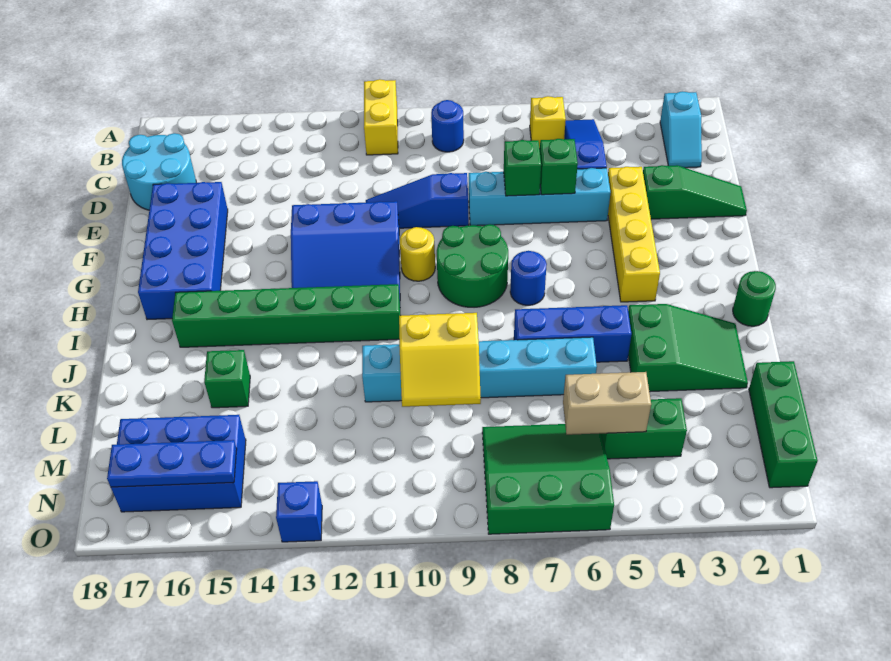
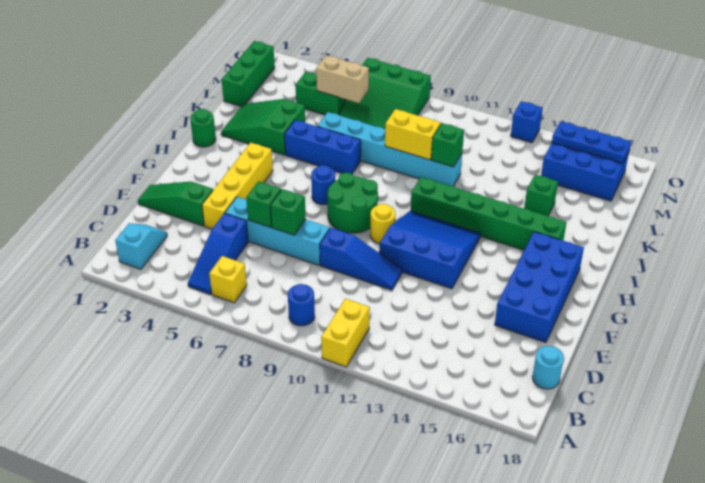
cyan round brick C17:D18 level 1 -> cyan round brick C18 level 1
none -> green brick K11 level 2

